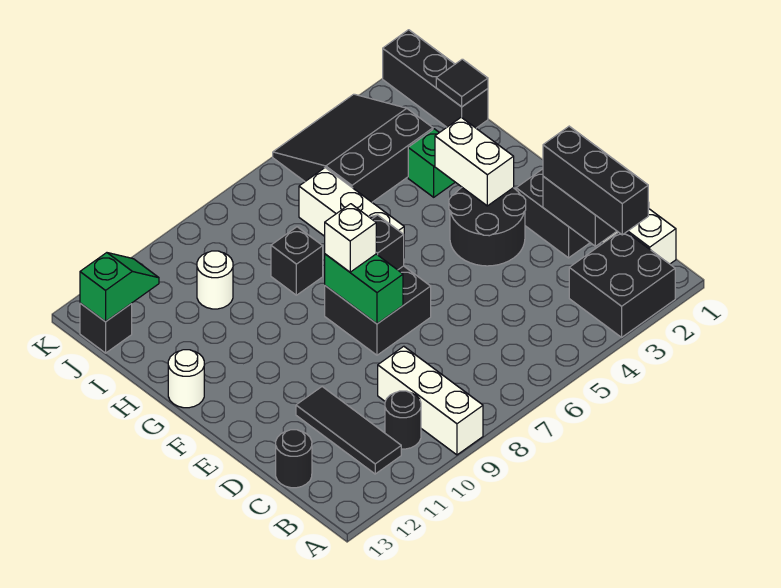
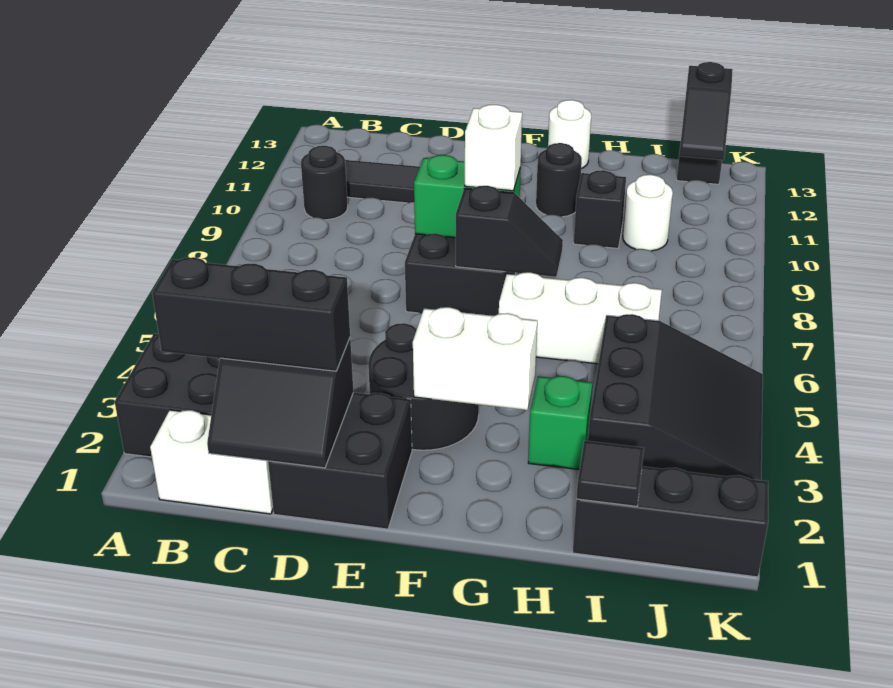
white brick A9:C9 level 1 -> none
black round brick C13 level 1 -> black round brick G11 level 1
black brick H8 level 1 -> black brick H10 level 1
green slope J12:J13 level 2 top 13 -> black slope J12:J13 level 2 top 13

